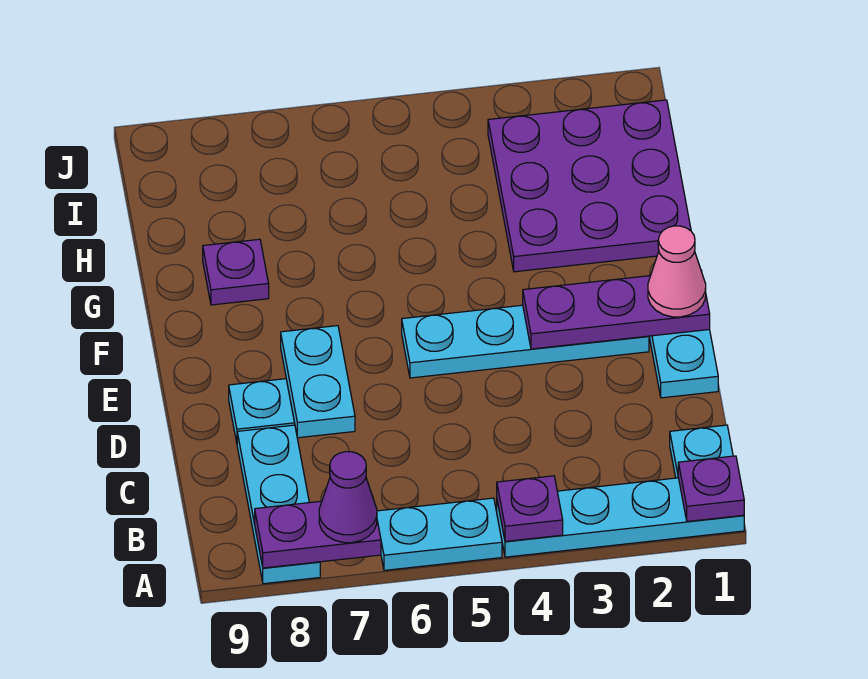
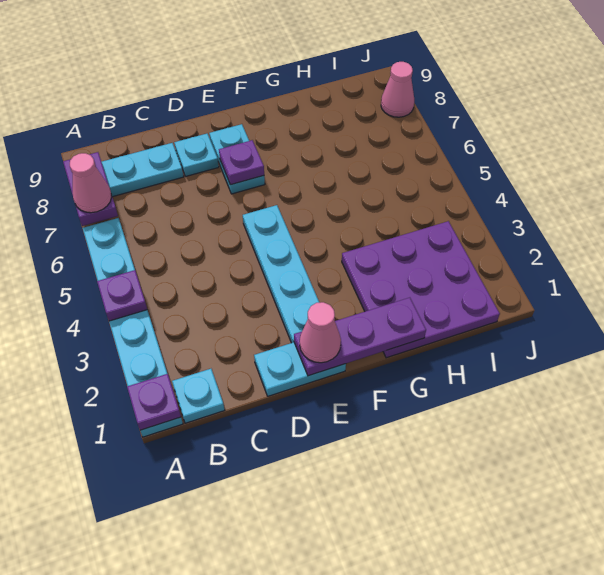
purple cone A7 level 3 -> pink cone A7 level 3
cyan plate D7:E7 level 1 -> cyan plate E7:E8 level 1
purple plate E1:E3 level 2 -> purple plate E1:G1 level 2
purple plate G8 level 1 -> purple plate E7 level 2
none -> pink cone J8 level 1

